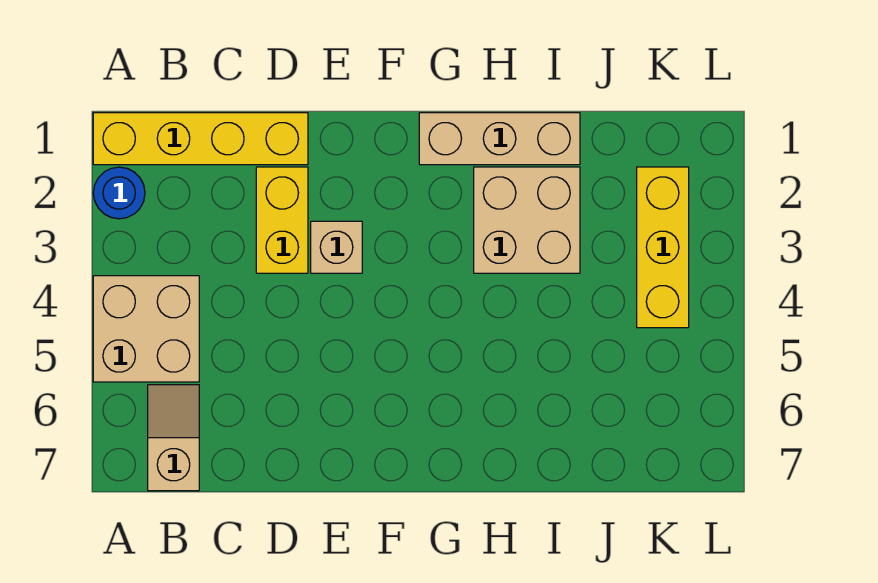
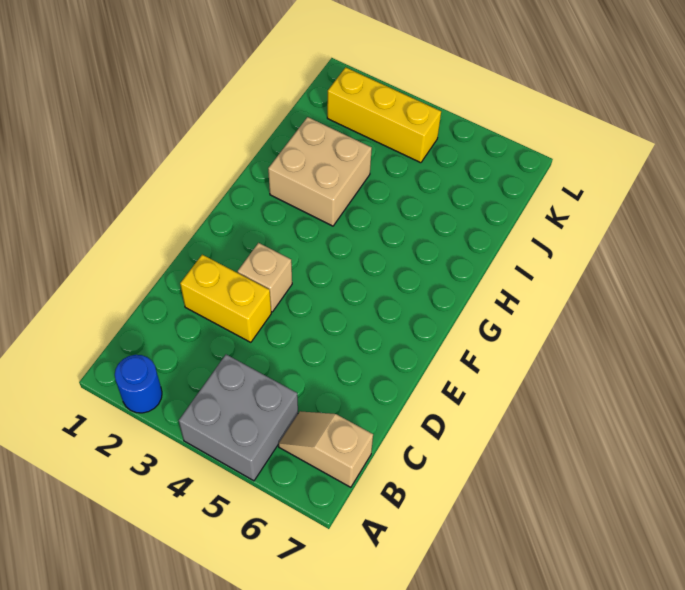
yellow brick A1:D1 level 1 -> none
tan brick A4:B5 level 1 -> grey brick A4:B5 level 1
tan brick G1:I1 level 1 -> none

